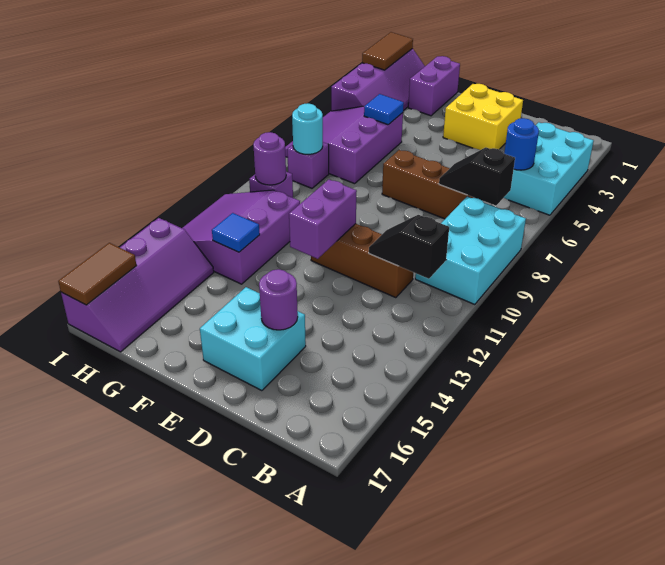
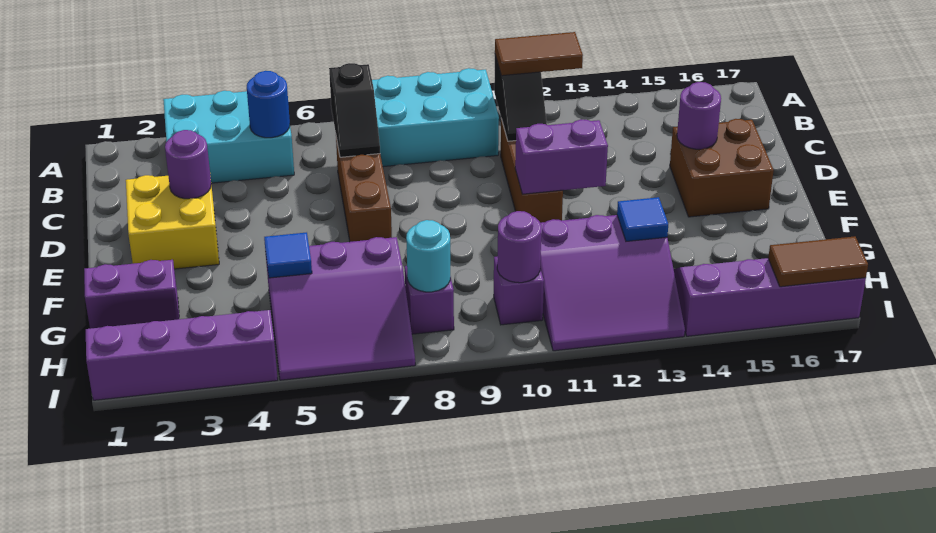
none -> purple round brick D3 level 2
cyan brick D15:E16 level 1 -> brown brick D15:E16 level 1
brown tile I1:I2 level 2 -> brown tile B11:B12 level 3

